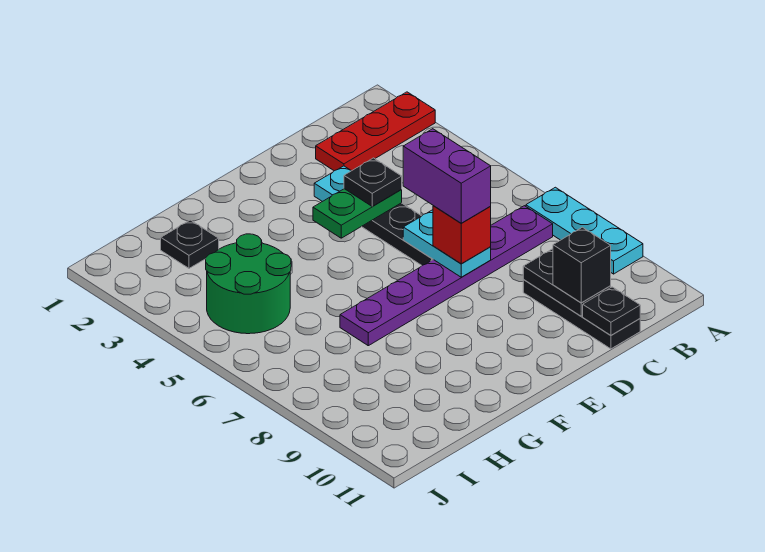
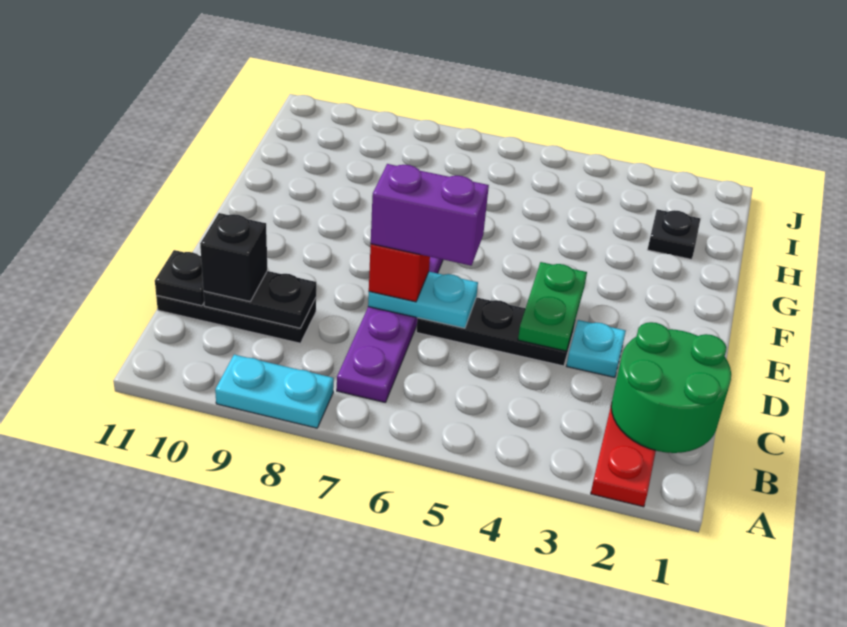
cyan plate A7:A9 level 1 -> cyan plate A8:A9 level 1
black plate D4 level 3 -> none
green round brick H4:I5 level 1 -> green round brick B1:C2 level 2

